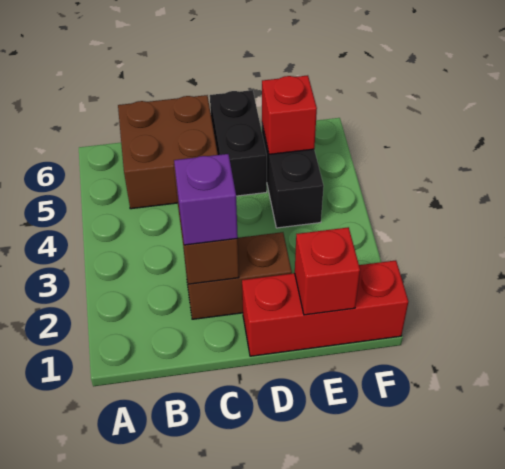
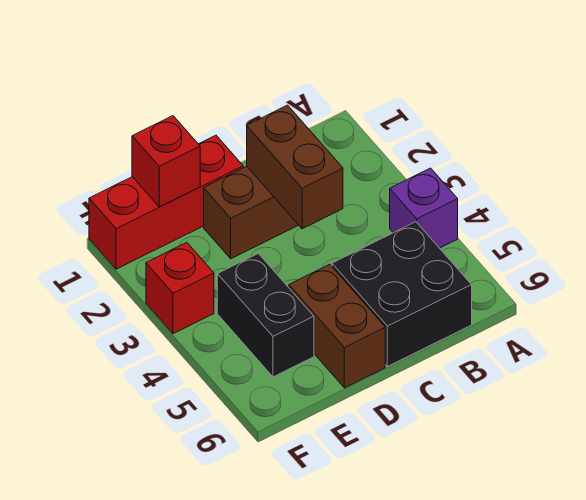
brown brick B5:C6 level 1 -> black brick B5:C6 level 1
purple brick C2 level 3 -> purple brick A4 level 1
black brick D5:D6 level 1 -> brown brick D5:D6 level 1
red brick E5 level 2 -> red brick F3 level 1

